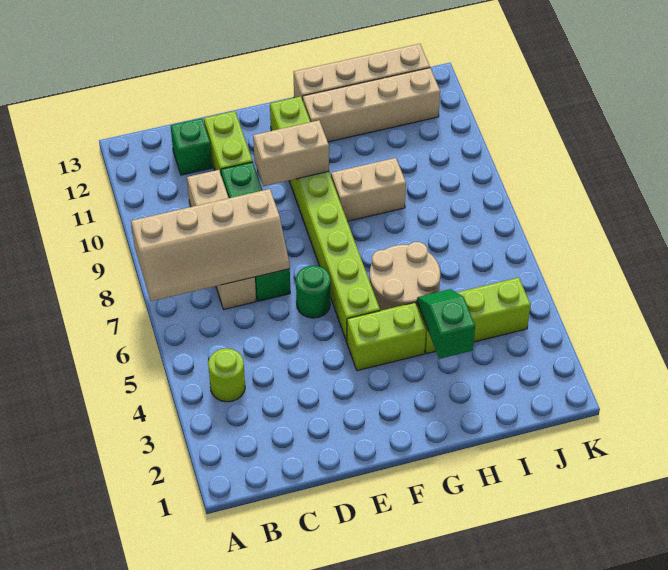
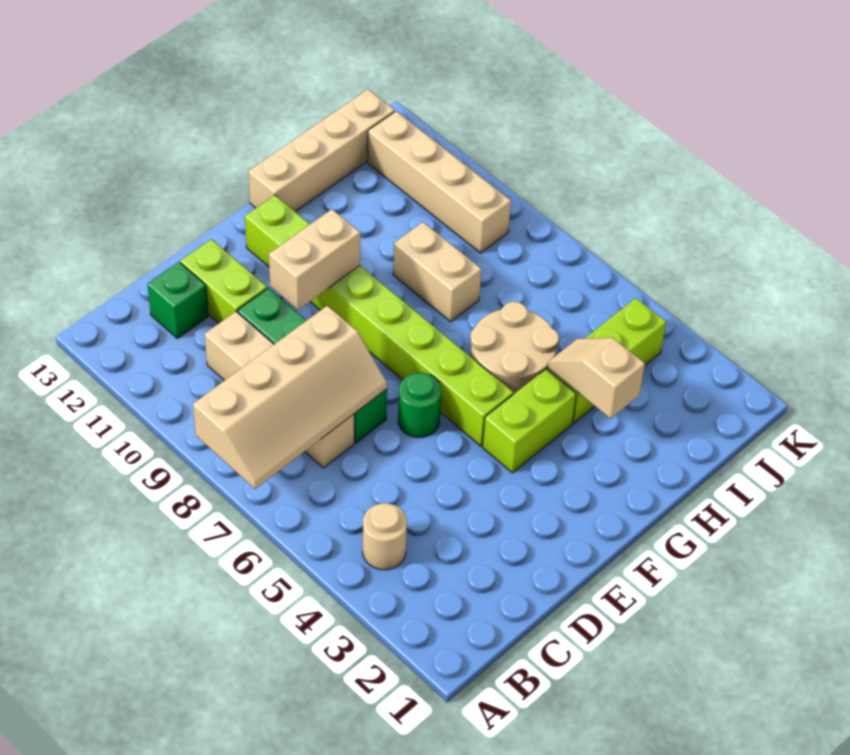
lime round brick B4 level 1 -> tan round brick B4 level 1
tan brick G9:H9 level 1 -> tan brick H8:H9 level 1
tan brick G12:J12 level 1 -> tan brick J9:J12 level 1
green slope H3:H4 level 2 top 3 -> tan slope H3:H4 level 2 top 3

